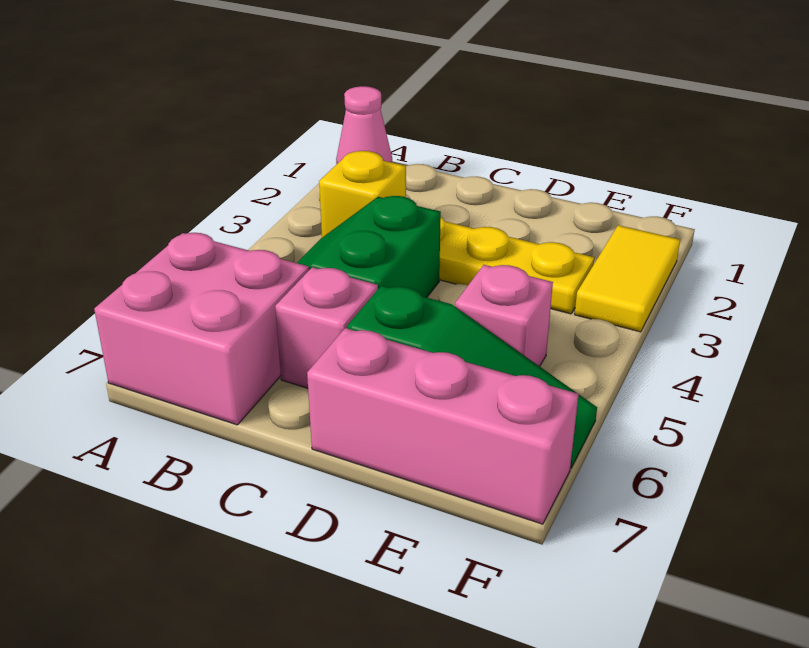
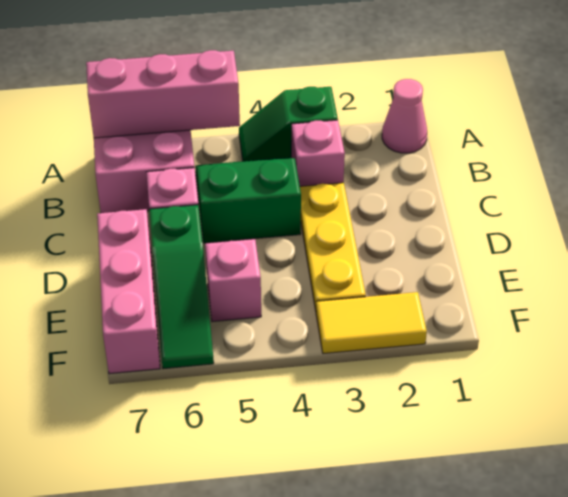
none -> green slope A3:A4 level 1 top 3
none -> pink brick A5:A7 level 2
yellow brick B3 level 1 -> pink brick B3 level 1

